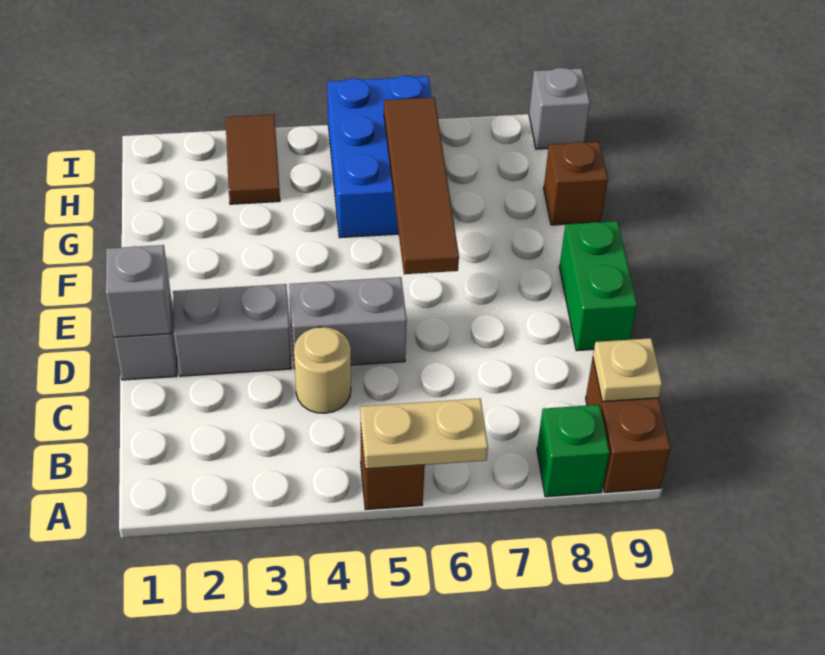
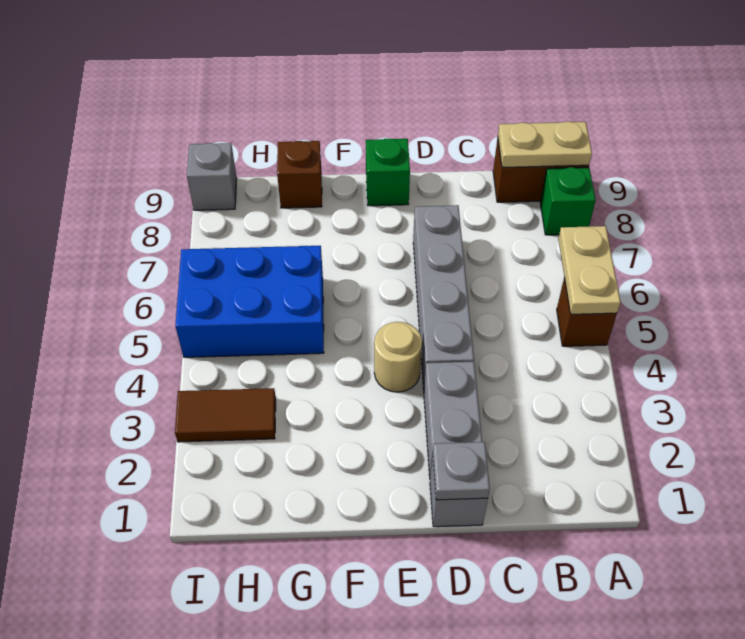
tan plate B9 level 2 -> tan plate A9:B9 level 2
tan round brick C4 level 1 -> tan round brick E4 level 1
grey brick D1 level 2 -> grey plate D1 level 2
grey brick D4:D5 level 1 -> grey brick D4:D7 level 1
green brick D9:E9 level 1 -> green brick E9 level 1
brown tile E6:H6 level 2 -> none

